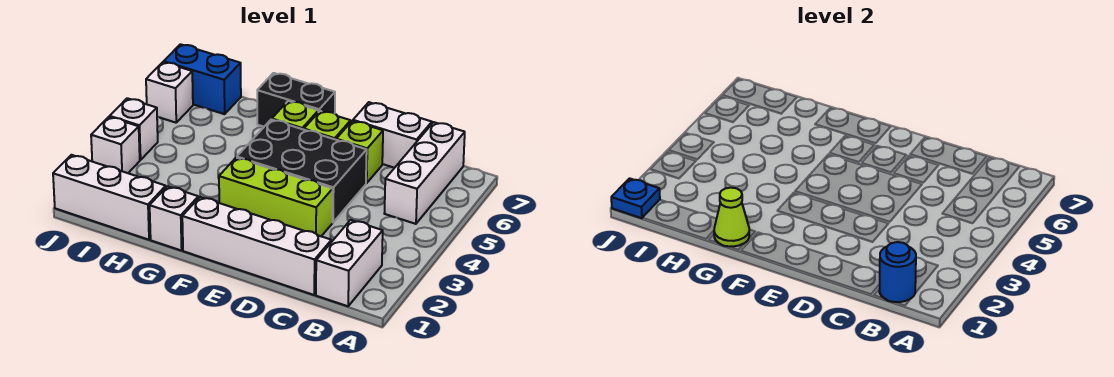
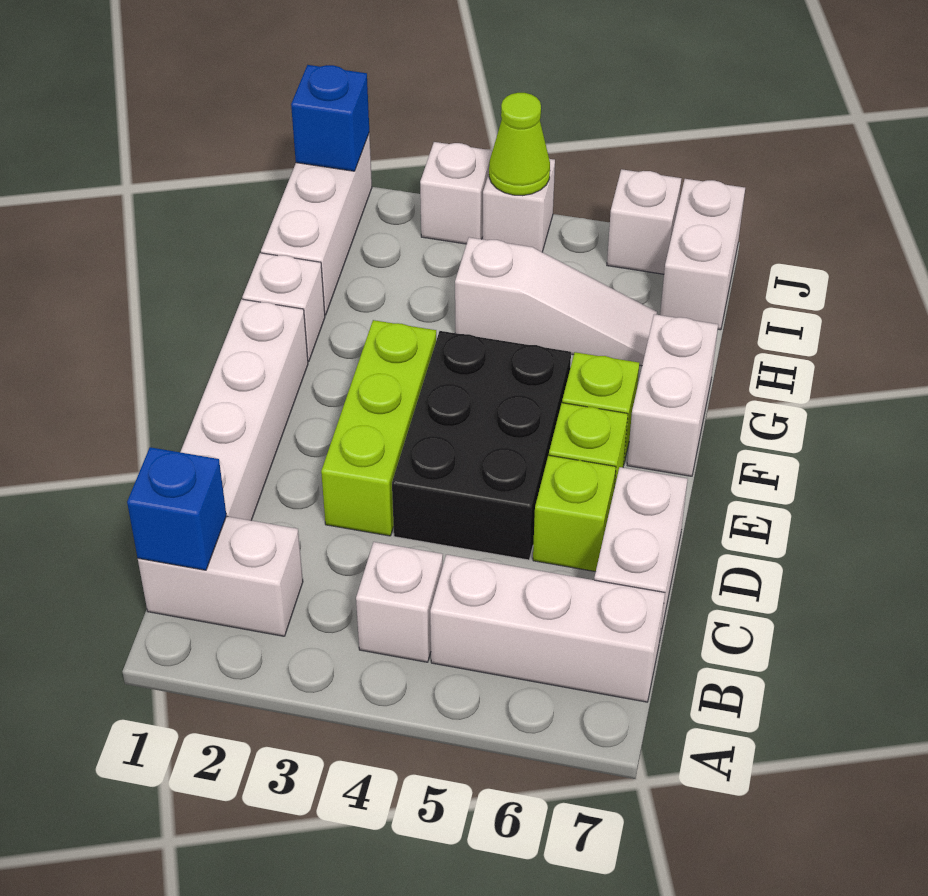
blue round brick B1 level 2 -> blue brick B1 level 2
none -> white brick B4 level 1
black brick F7:G7 level 1 -> white brick F7:G7 level 1
lime cone G1 level 2 -> lime cone J4 level 2
none -> white slope H4:H6 level 1 top 4
blue brick I7:J7 level 1 -> white brick I7:J7 level 1
blue plate J1 level 2 -> blue brick J1 level 2

